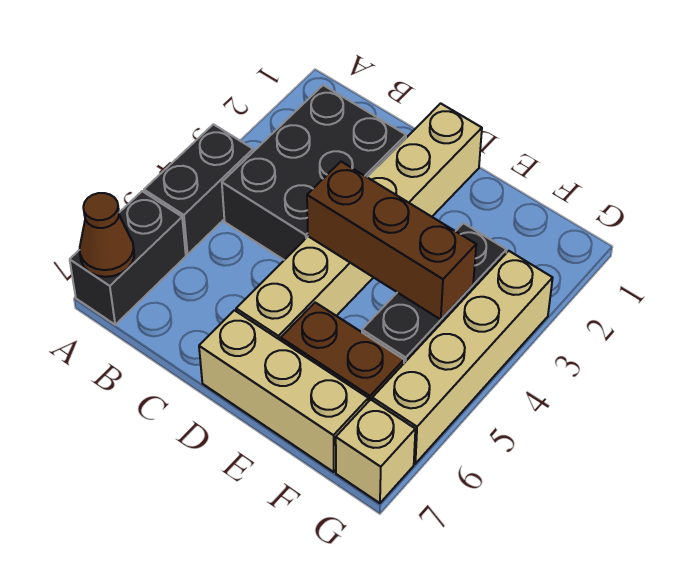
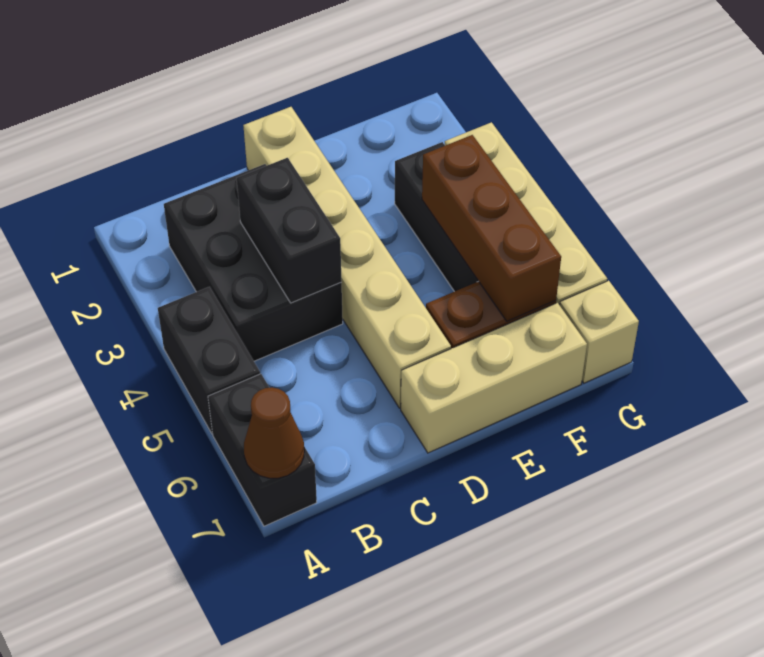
none -> black brick C3:C4 level 2
brown brick D4:F4 level 2 -> brown brick F4:F6 level 2

